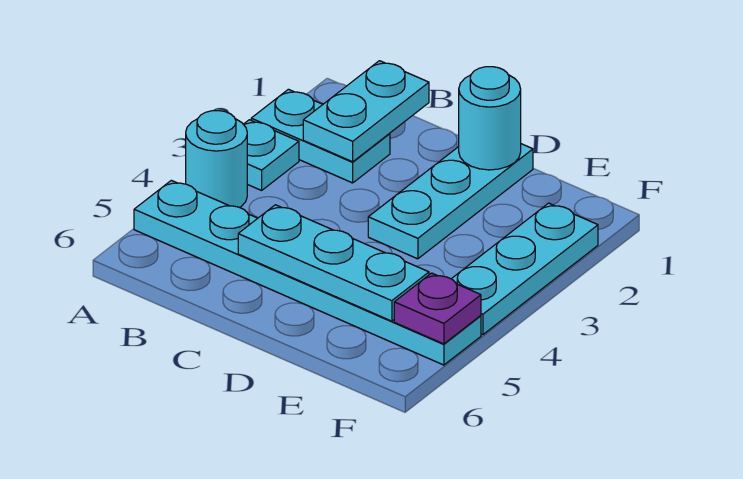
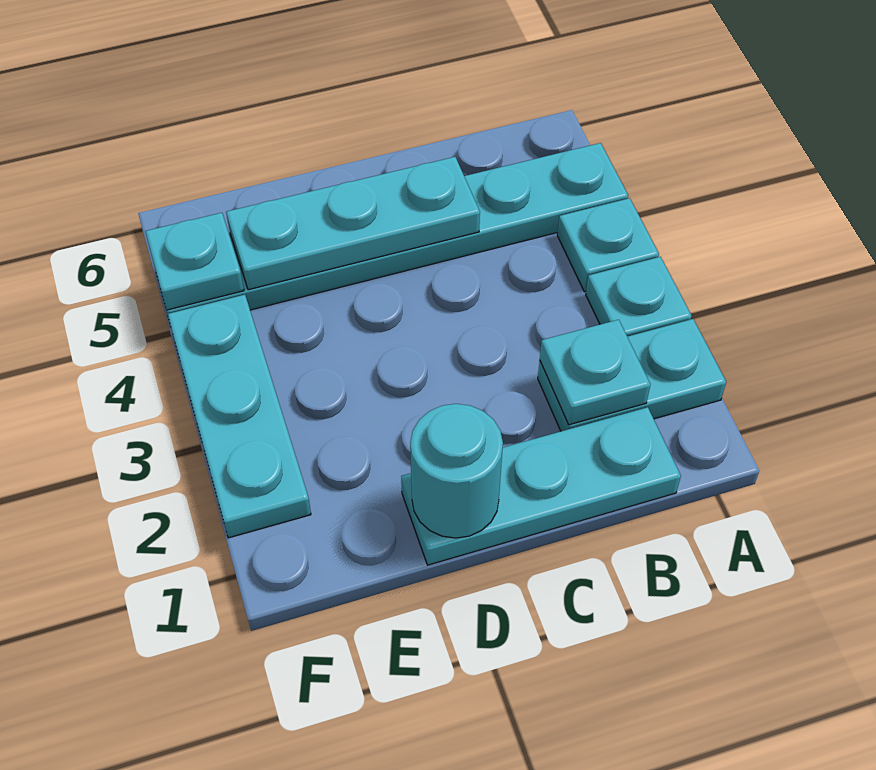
cyan round brick A4 level 1 -> cyan plate A4 level 1
cyan plate B1:B2 level 2 -> cyan plate B2 level 2
cyan plate D1:D3 level 1 -> cyan plate B1:D1 level 1
purple plate F5 level 2 -> cyan plate F5 level 2

